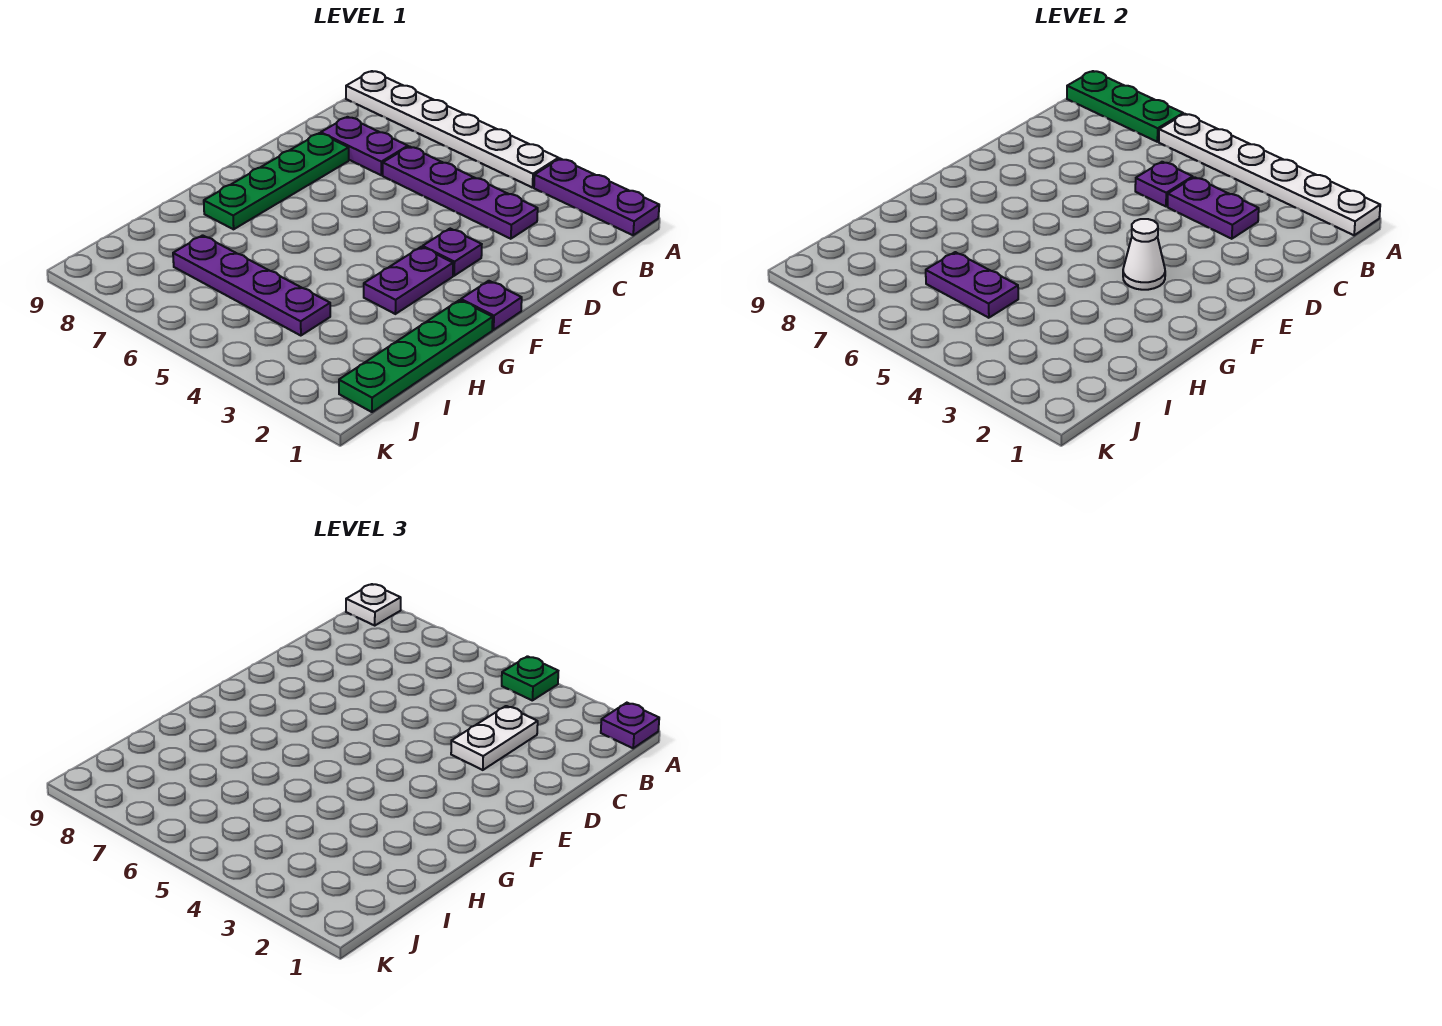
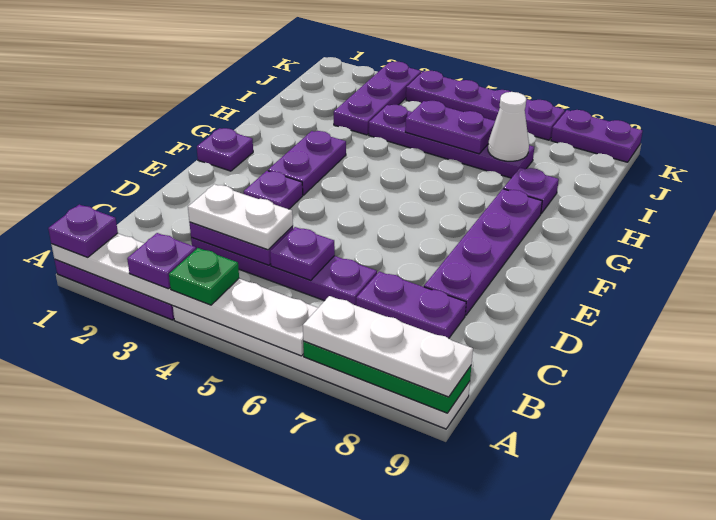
none -> purple plate A3 level 3
white plate A9 level 3 -> white plate A7:A9 level 3
white plate C3:D3 level 3 -> white plate C3:C4 level 3
green plate D8:G8 level 1 -> purple plate D8:G8 level 1
white cone F3 level 2 -> white cone I7 level 2
green plate G1:J1 level 1 -> none
none -> purple plate H8 level 1
none -> purple plate I3:K3 level 1
none -> purple plate K4:K7 level 1
none -> purple plate K8:K9 level 1

